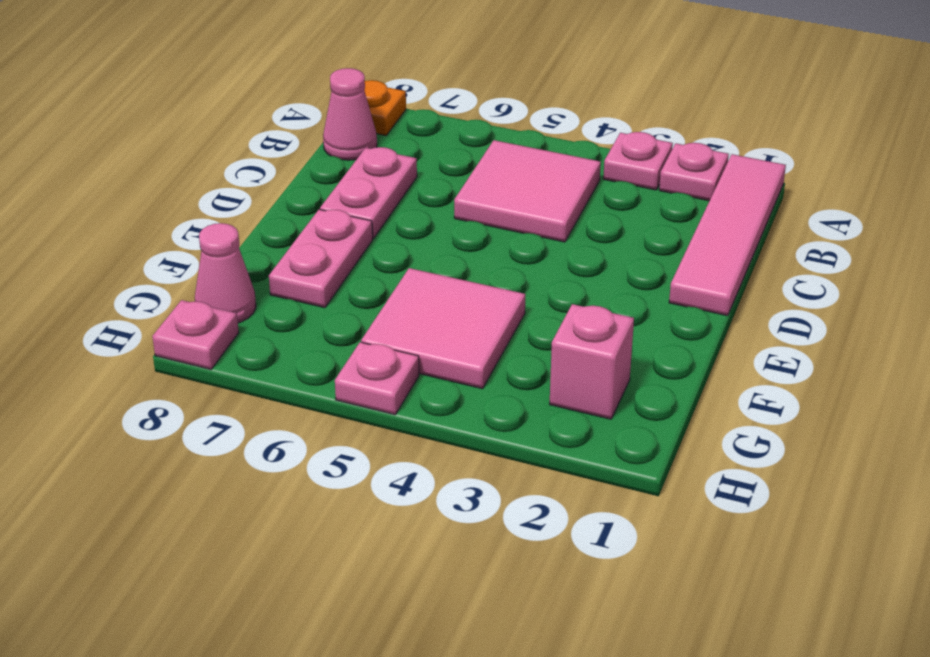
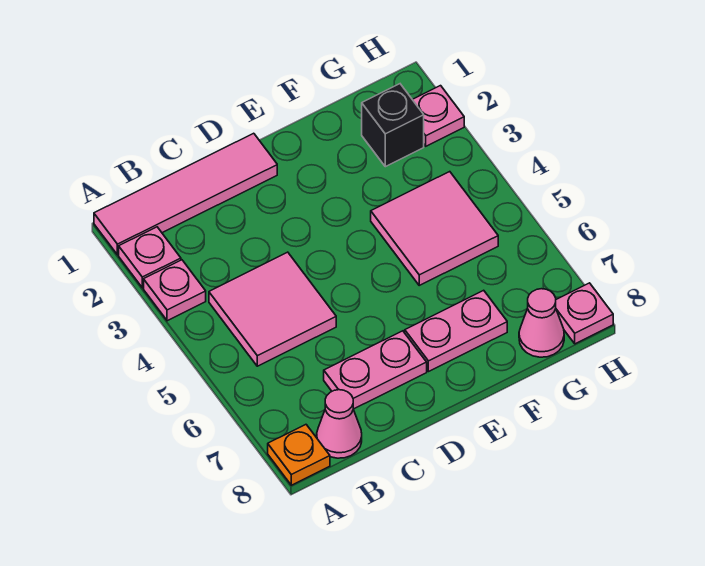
pink brick G2 level 1 -> black brick G2 level 1
pink plate H5 level 1 -> pink plate H2 level 1

